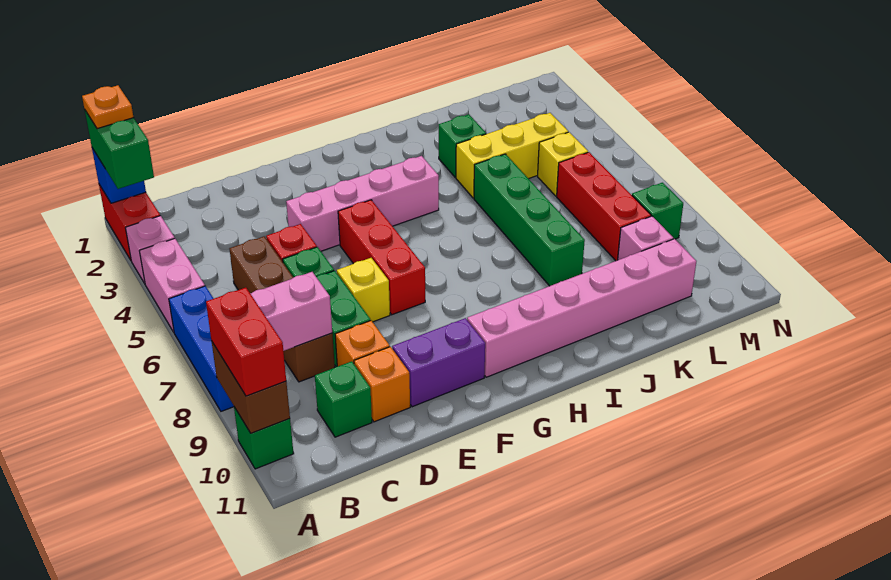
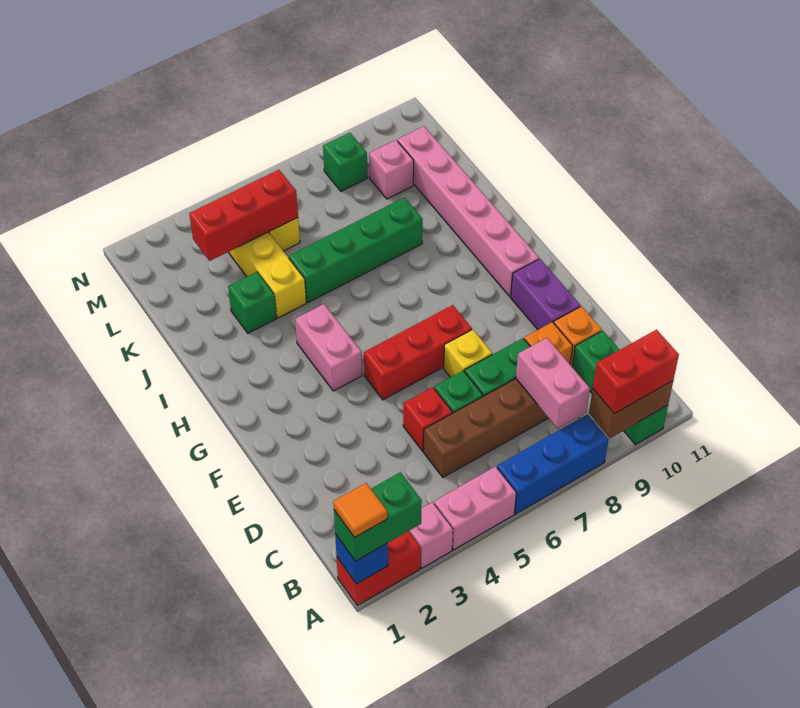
orange plate A1 level 4 -> orange tile A1 level 4
pink brick E4:H4 level 1 -> pink brick G4:H4 level 1
red brick L6:L8 level 1 -> red brick L3:L5 level 2

